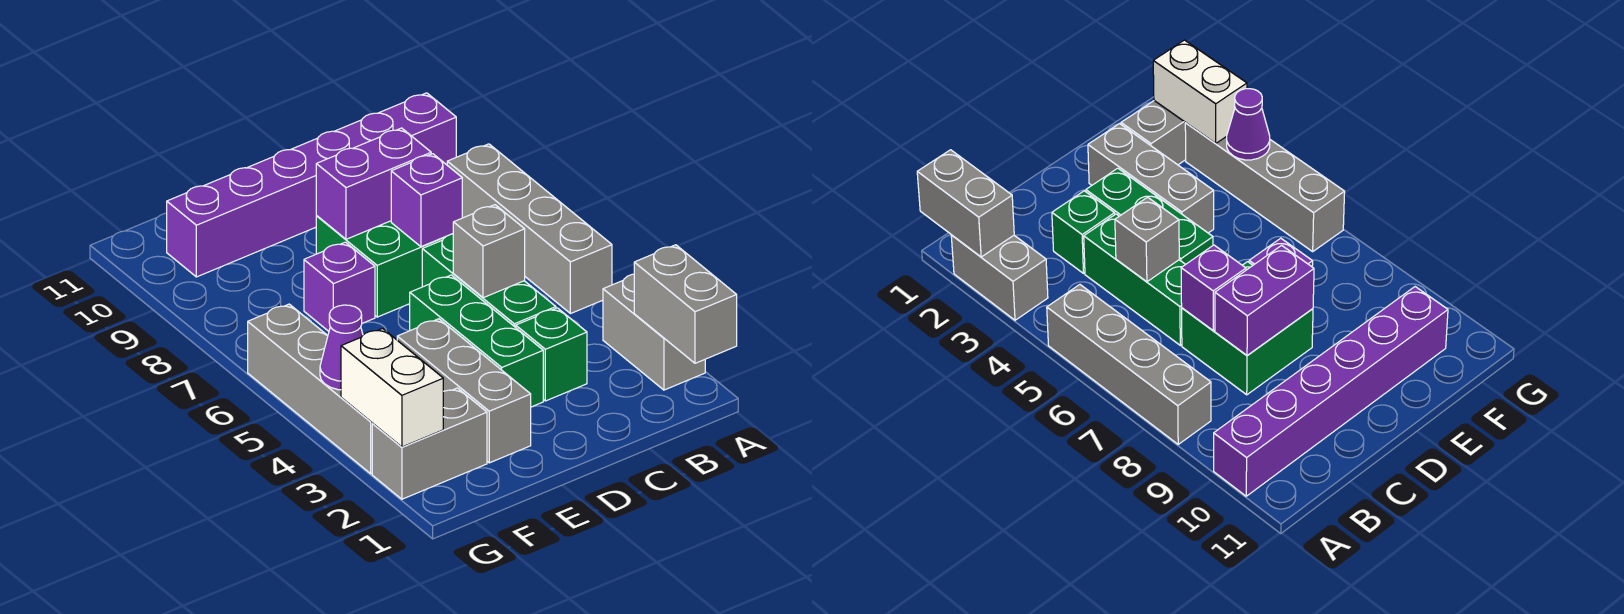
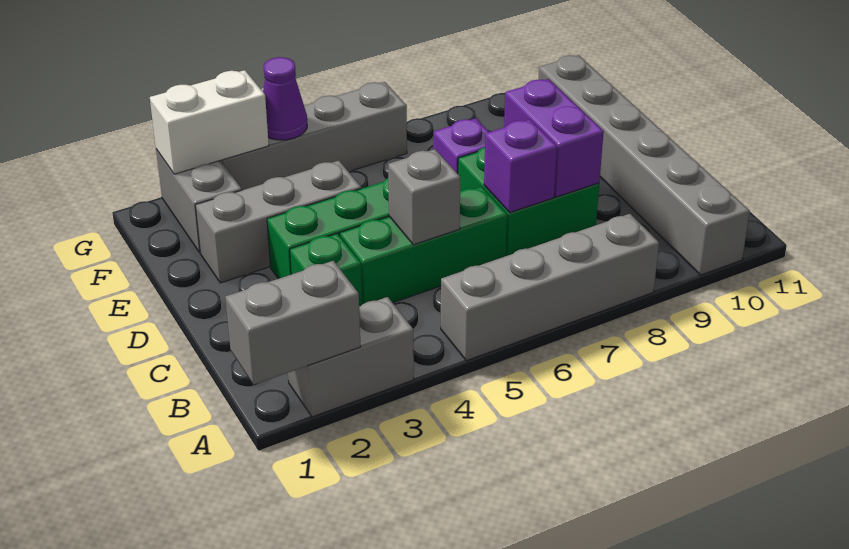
purple brick A10:F10 level 1 -> grey brick A10:F10 level 1

